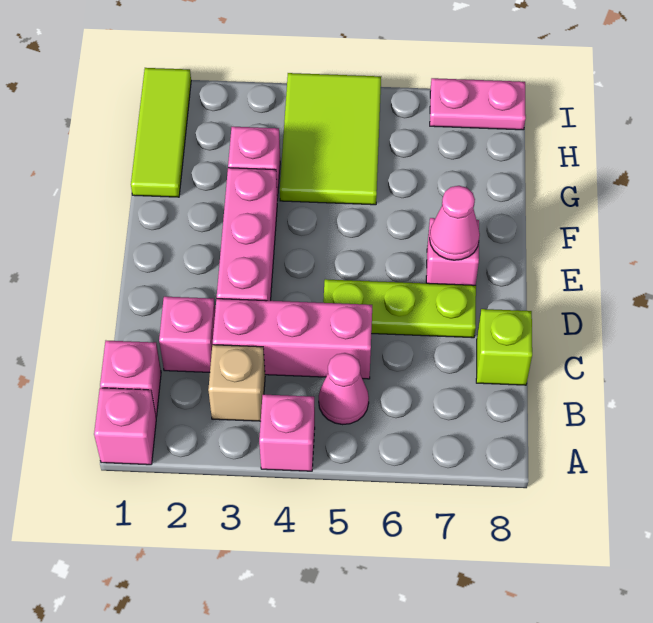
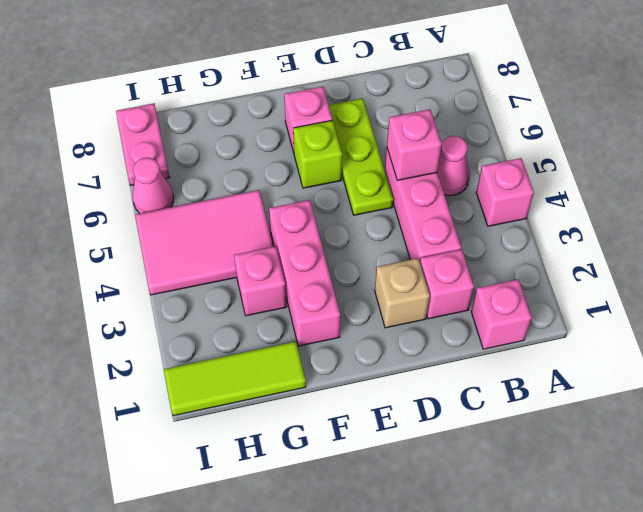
pink brick A1 level 1 -> pink brick C5 level 2
tan brick B3 level 1 -> tan brick D2 level 1
lime brick C8 level 1 -> lime brick E6 level 1
pink brick D3:F3 level 1 -> pink brick F2:F4 level 1
pink cone E7 level 2 -> pink cone I6 level 1
lime tile G4:I5 level 1 -> pink tile G4:I5 level 1

